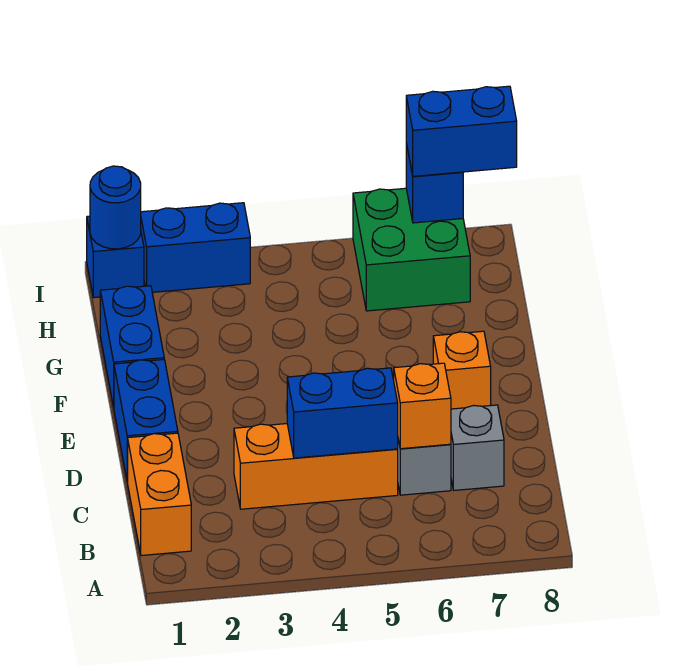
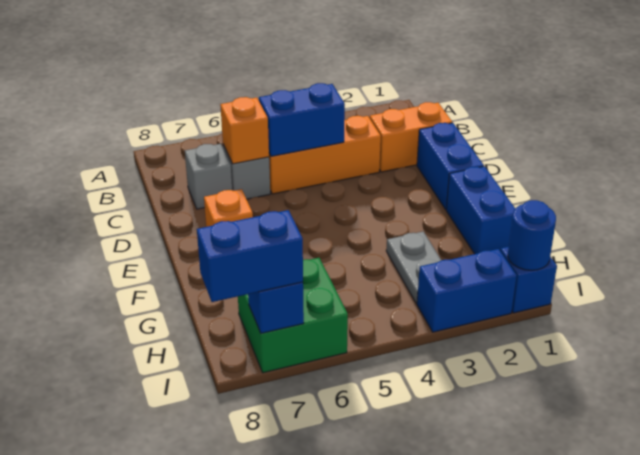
orange brick B1:C1 level 1 -> orange brick C1:C2 level 1
none -> grey plate G3:H3 level 1

